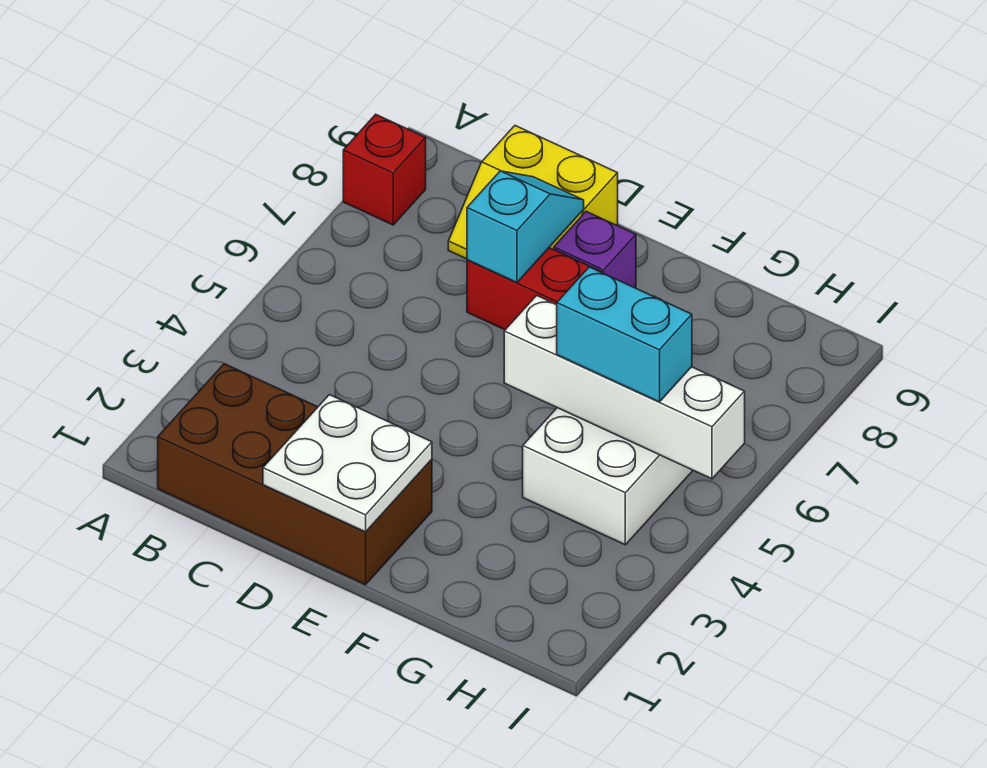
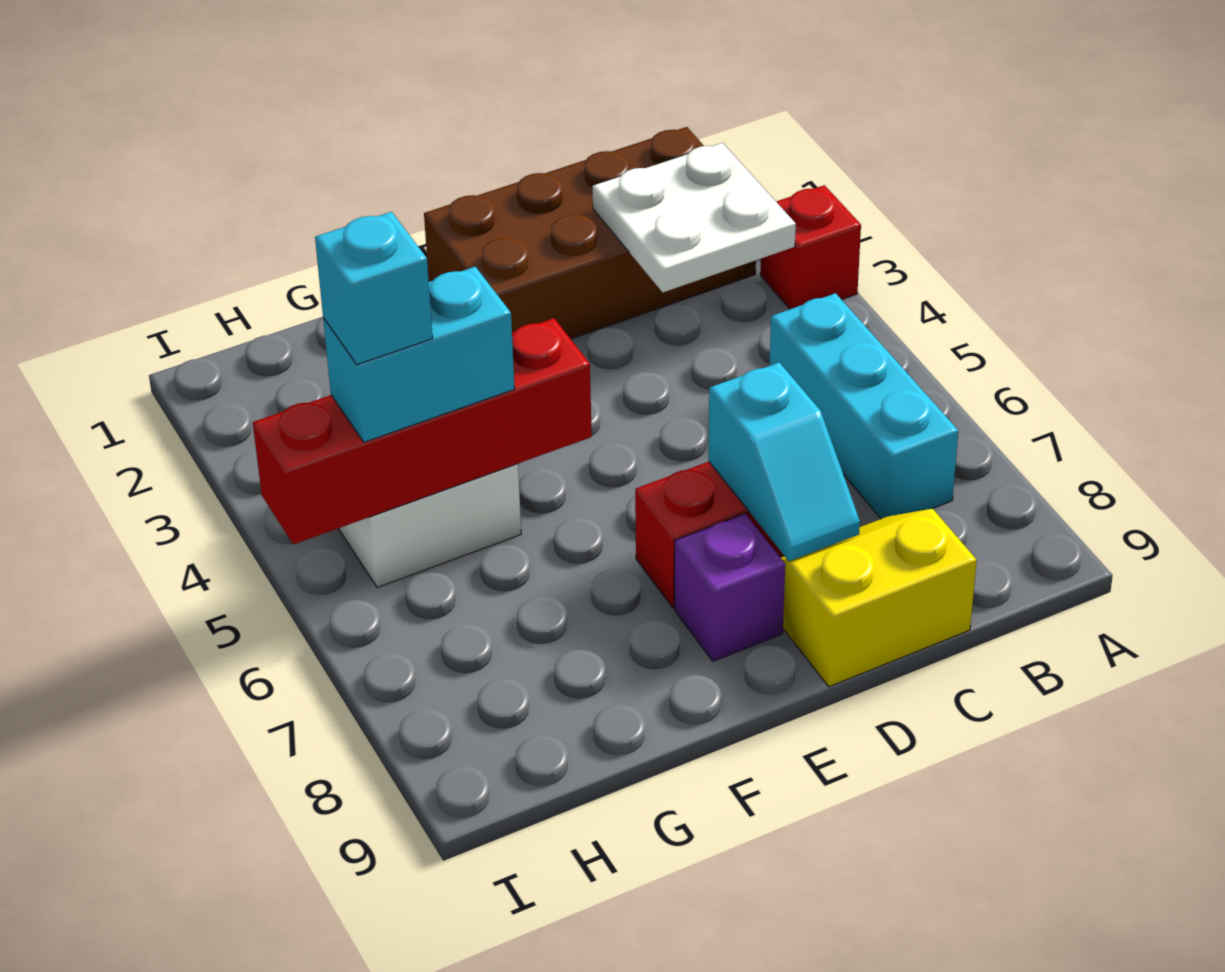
red brick A8 level 1 -> red brick A3 level 1
none -> cyan brick B5:B7 level 1
white plate D1:E2 level 2 -> white plate B2:C3 level 2
white brick F5:I5 level 2 -> red brick F5:I5 level 2
none -> cyan brick H5 level 4

